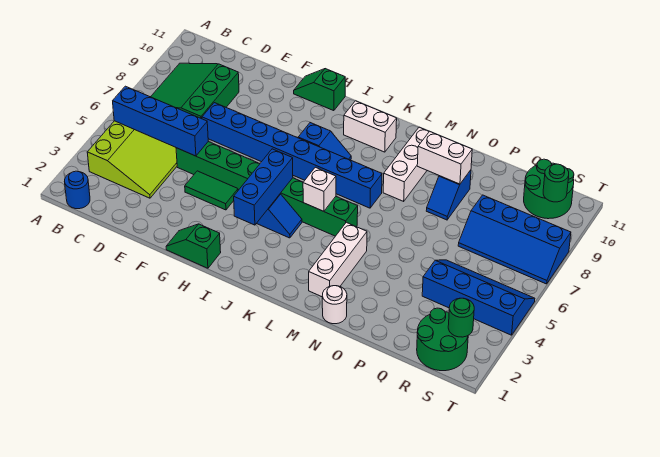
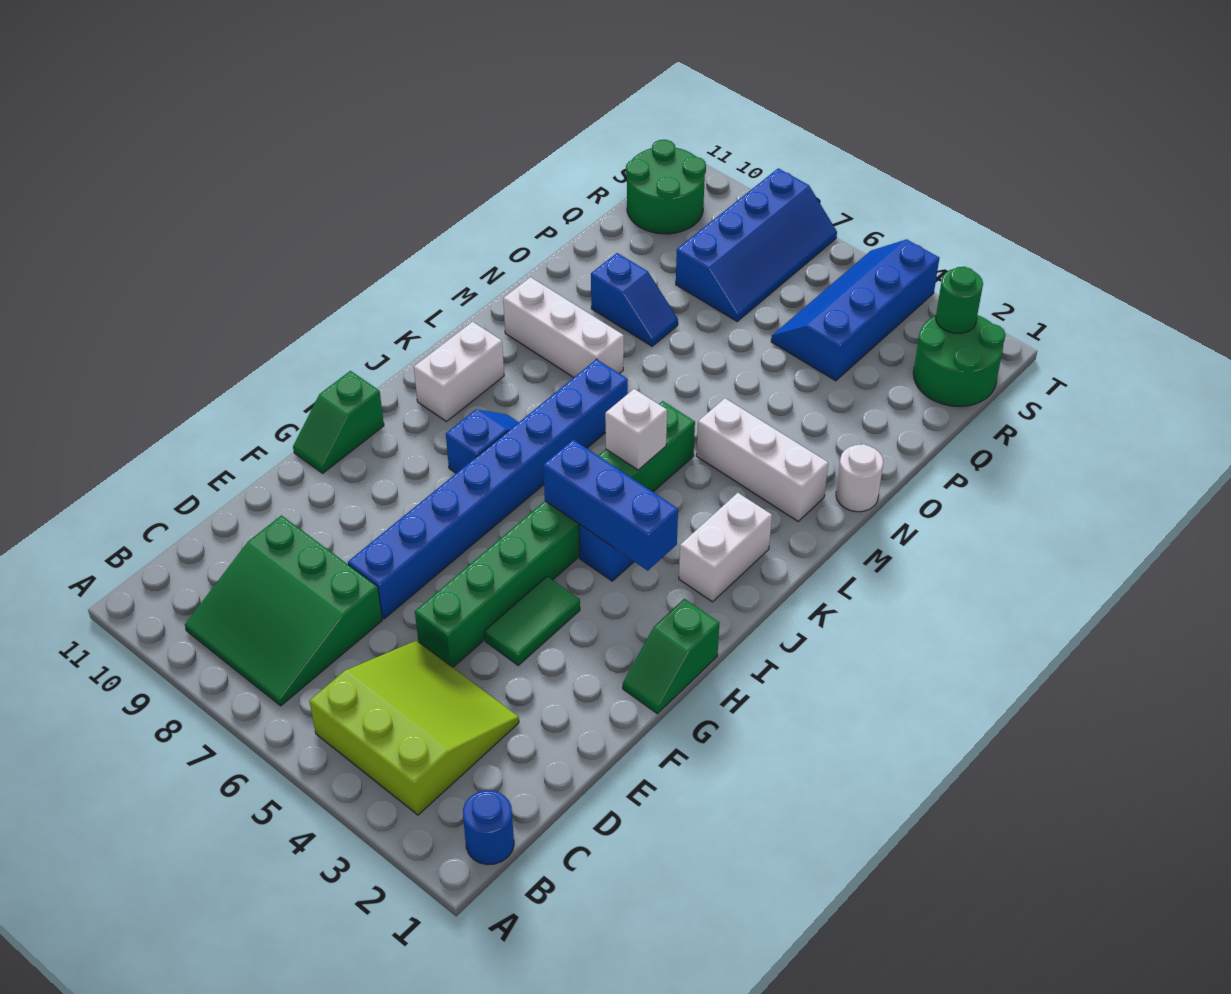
blue brick B5:E5 level 2 -> none
white brick N9:O9 level 2 -> white brick J2:K2 level 1
green round brick S10 level 2 -> none

